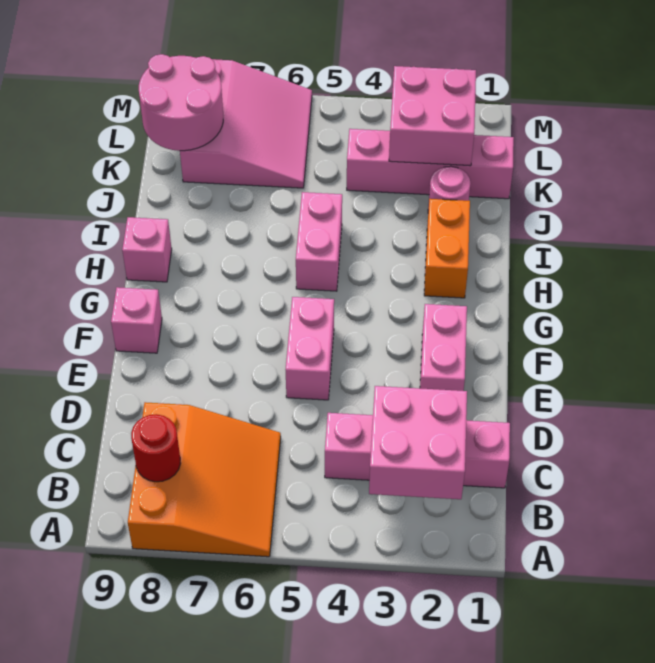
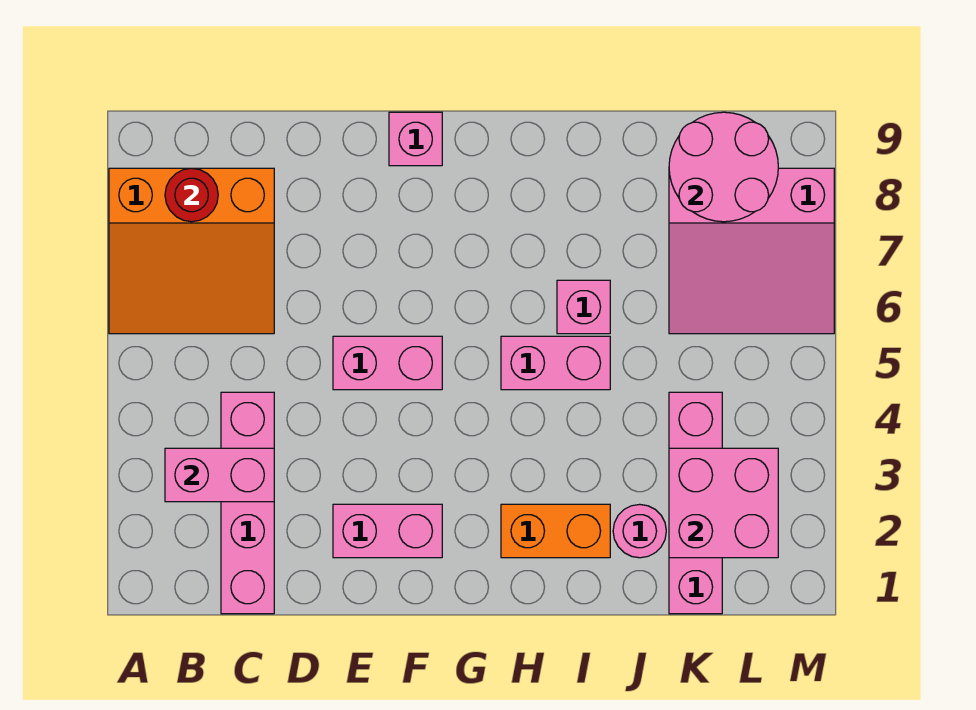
pink brick B2:C3 level 2 -> pink brick B3:C3 level 2
pink brick H9 level 1 -> pink brick I6 level 1

